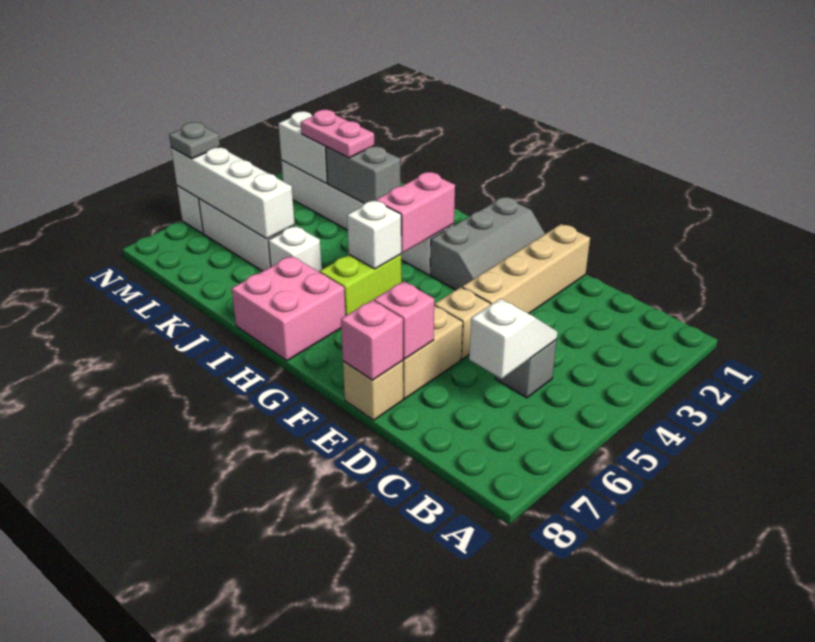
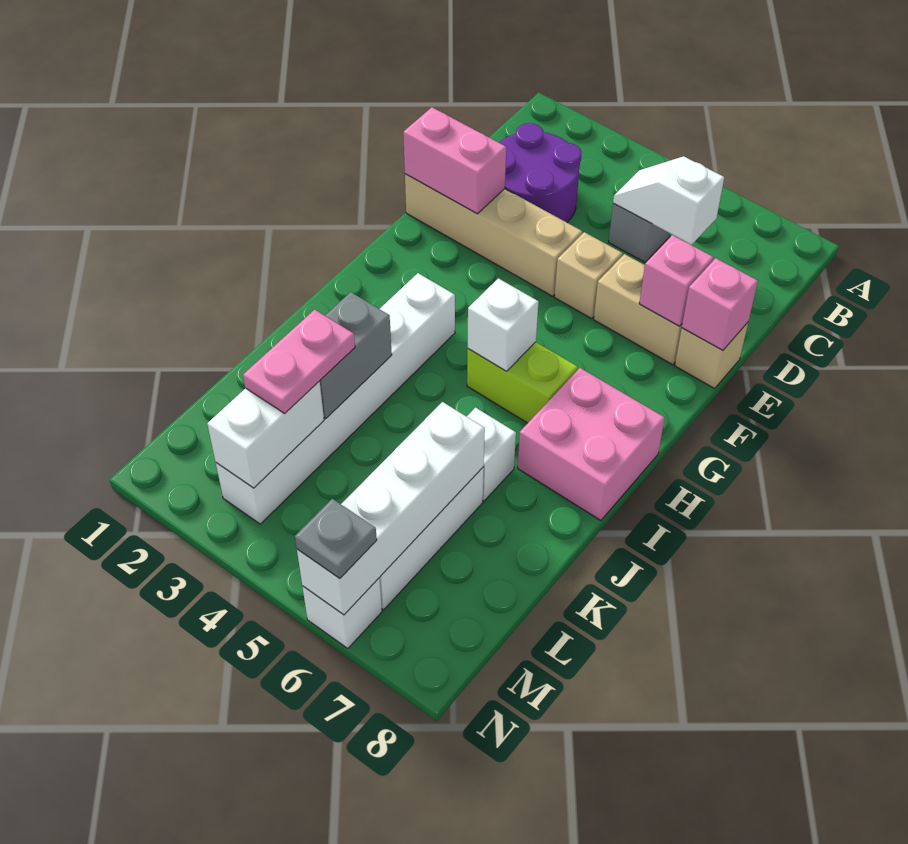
none -> purple round brick C2:D3 level 1
grey slope F1:G3 level 1 top G -> none
pink brick H3:H4 level 2 -> pink brick E1:E2 level 2

